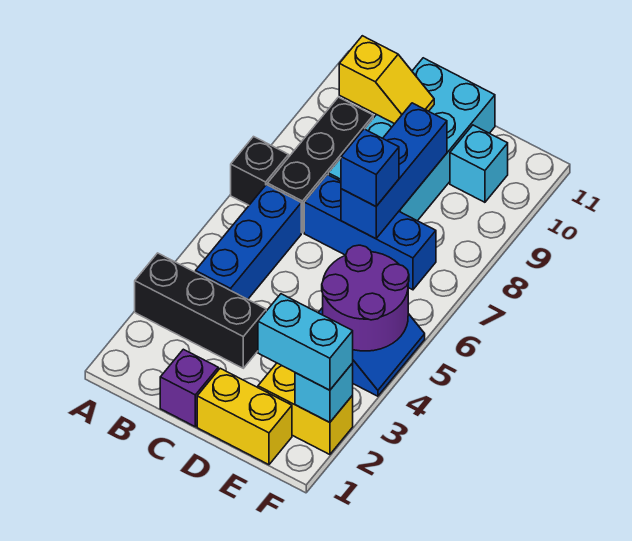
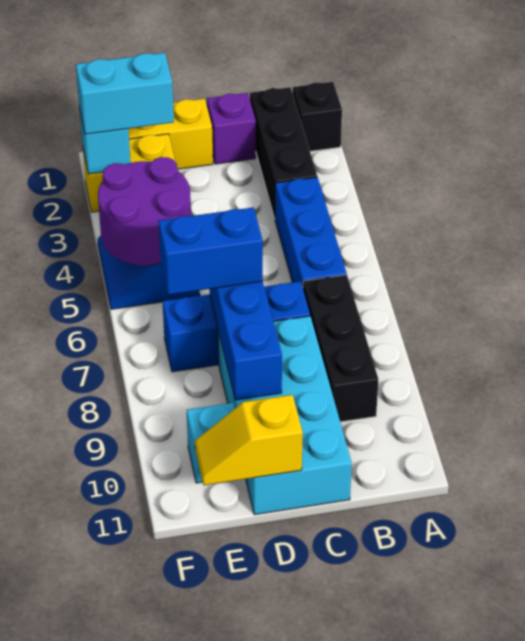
black brick A3:C3 level 1 -> black brick B1:B3 level 1
black brick A7 level 1 -> black brick A1 level 1
yellow slope B10:C10 level 2 top B -> yellow slope D11:E11 level 2 top D
blue brick D7 level 3 -> blue brick D7:E7 level 3

